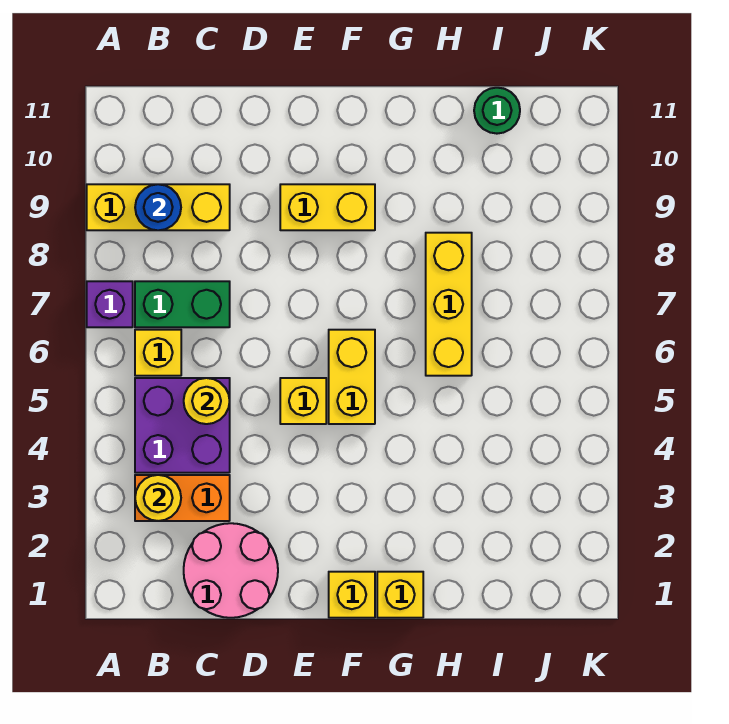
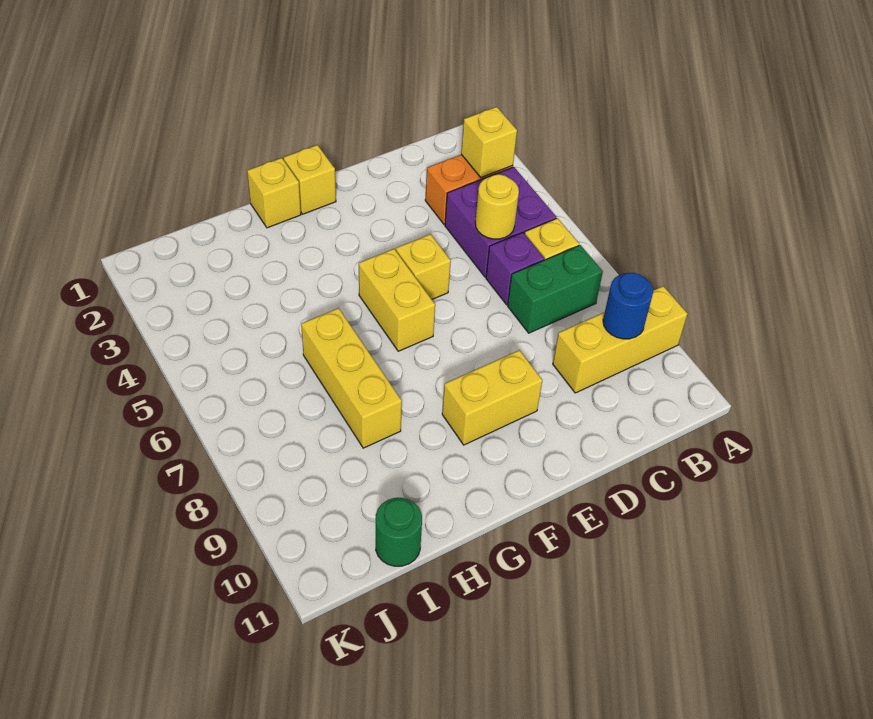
purple brick A7 level 1 -> purple brick C6 level 1
yellow round brick B3 level 2 -> yellow brick B3 level 2
pink round brick C1:D2 level 1 -> none

